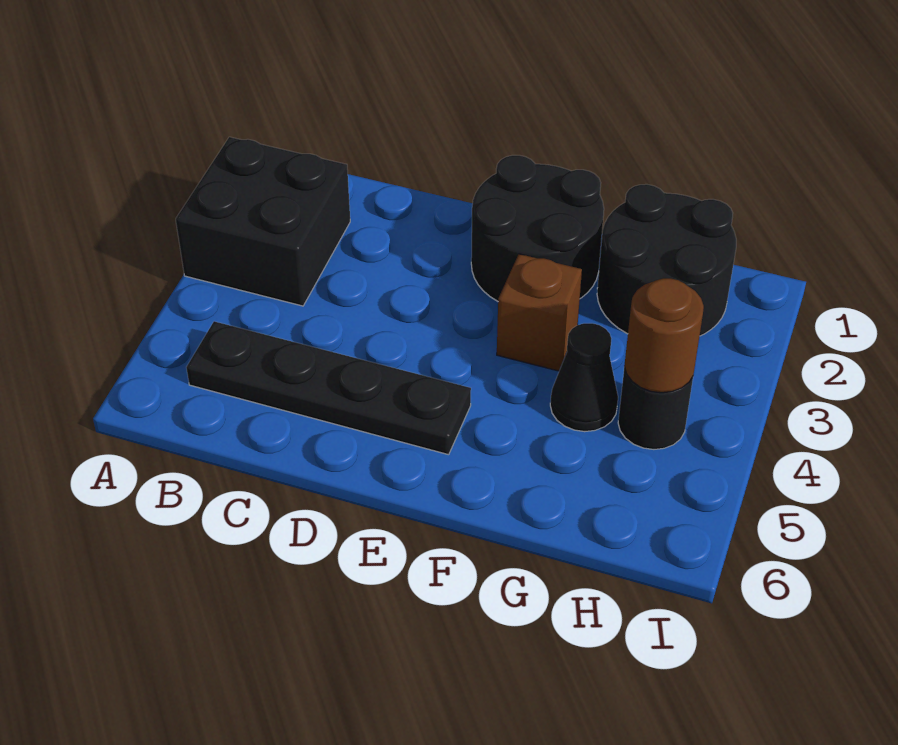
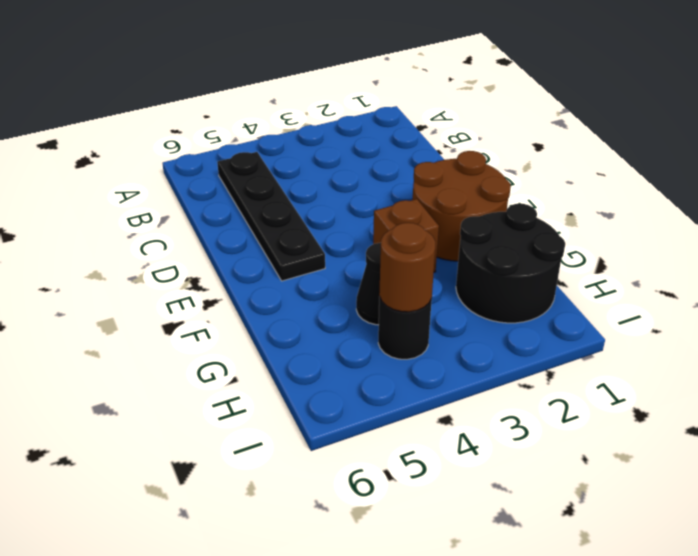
black brick A2:B3 level 1 -> none
black round brick E1:F2 level 1 -> brown round brick E1:F2 level 1

